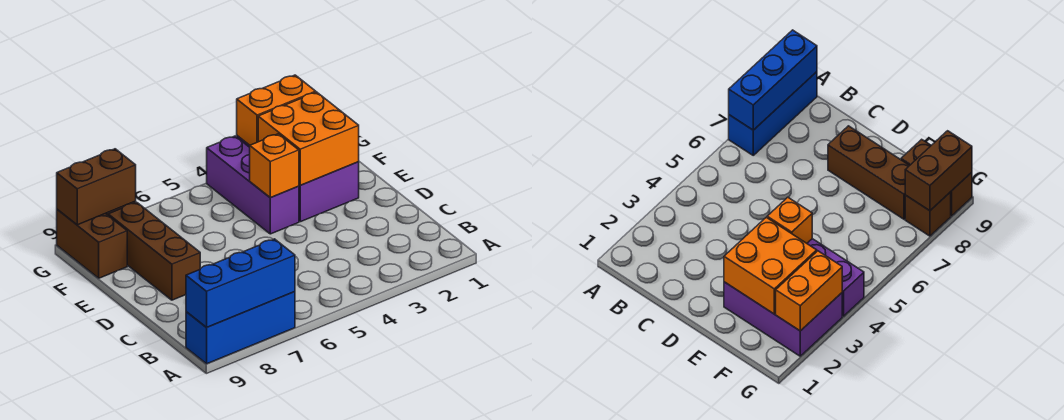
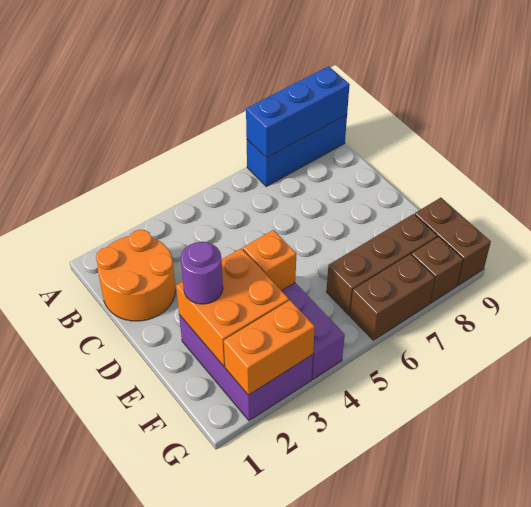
none -> orange round brick B1:C2 level 1
brown brick D8:F8 level 1 -> brown brick F6:F8 level 1
none -> purple round brick E2 level 3
brown brick G8:G9 level 2 -> brown brick G6:G7 level 1

